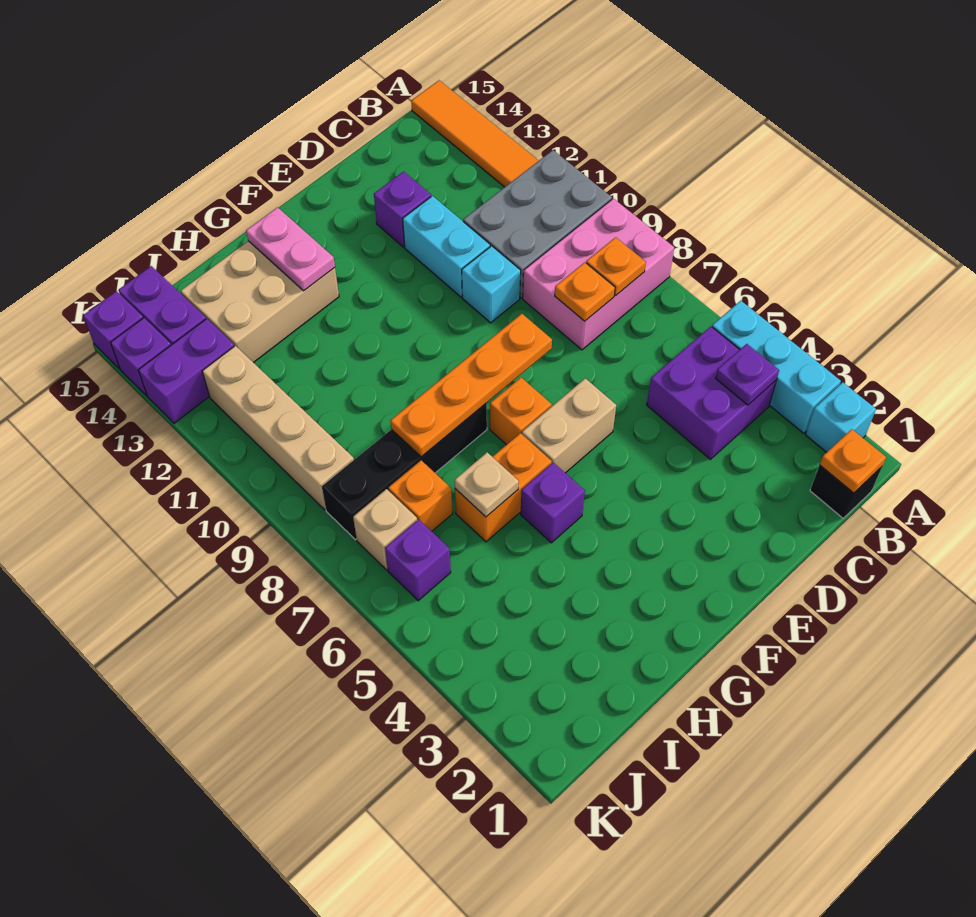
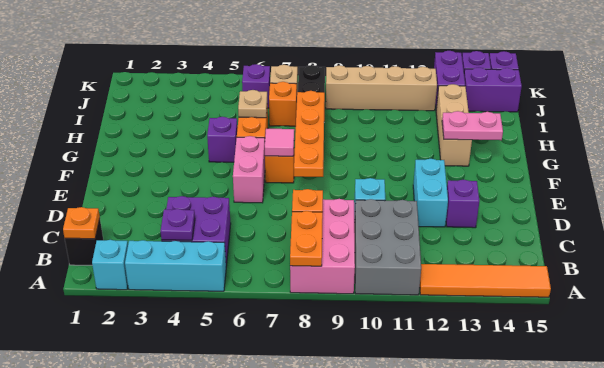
orange plate B8 level 2 -> orange plate A8:B8 level 2
cyan brick D11:D12 level 1 -> cyan brick D12:E12 level 1
tan brick E6:F6 level 1 -> pink brick E6:F6 level 1
none -> pink tile F7 level 2
tan brick G13:I14 level 1 -> tan brick G13:I13 level 1

